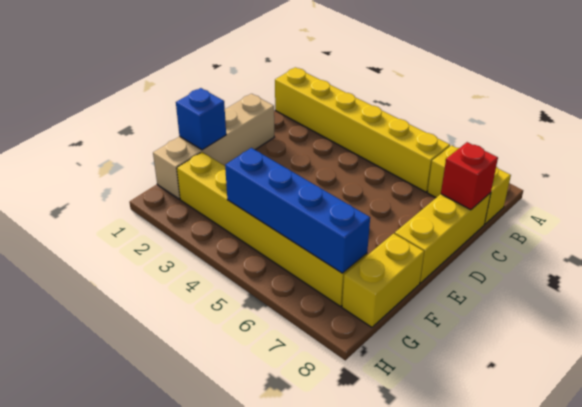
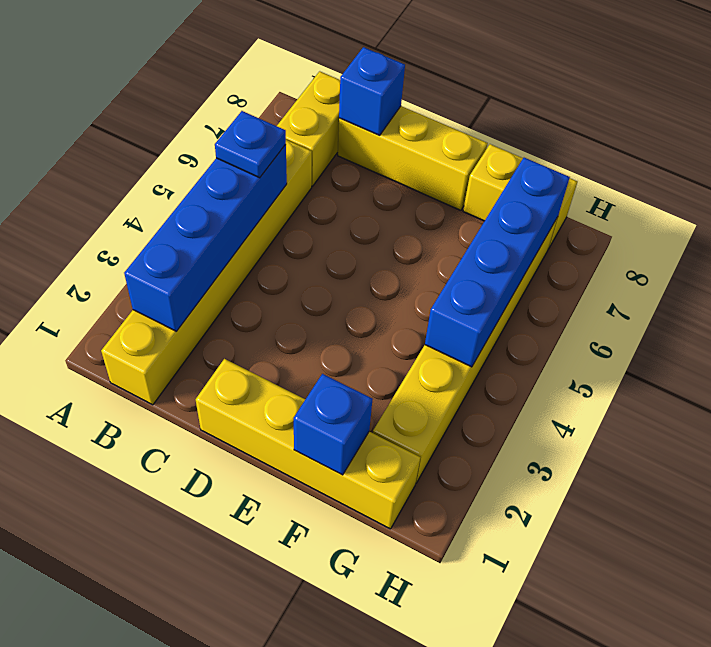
none -> blue brick B2:B5 level 2
none -> blue plate B5 level 3
red brick C8 level 2 -> blue brick C8 level 2
tan brick D1:G1 level 1 -> yellow brick D1:G1 level 1

